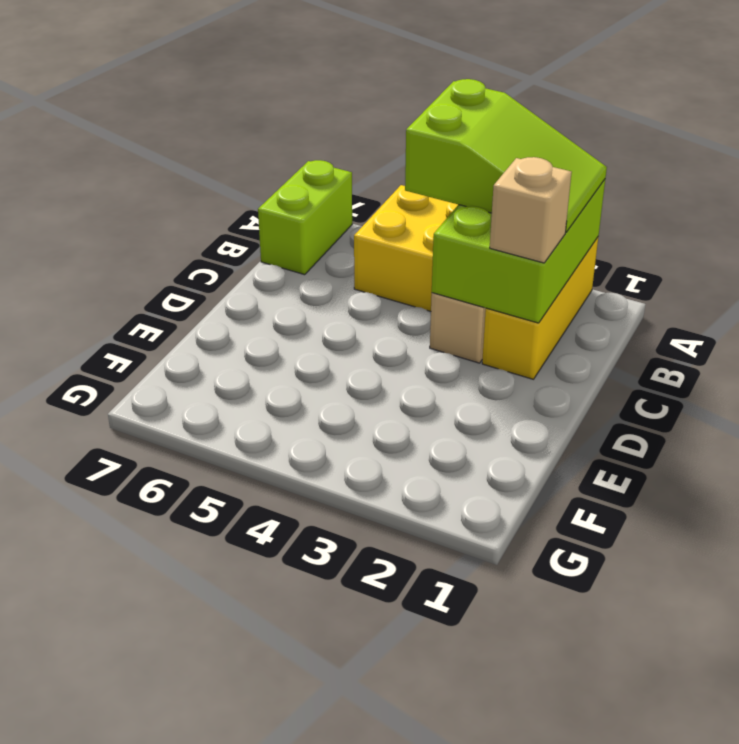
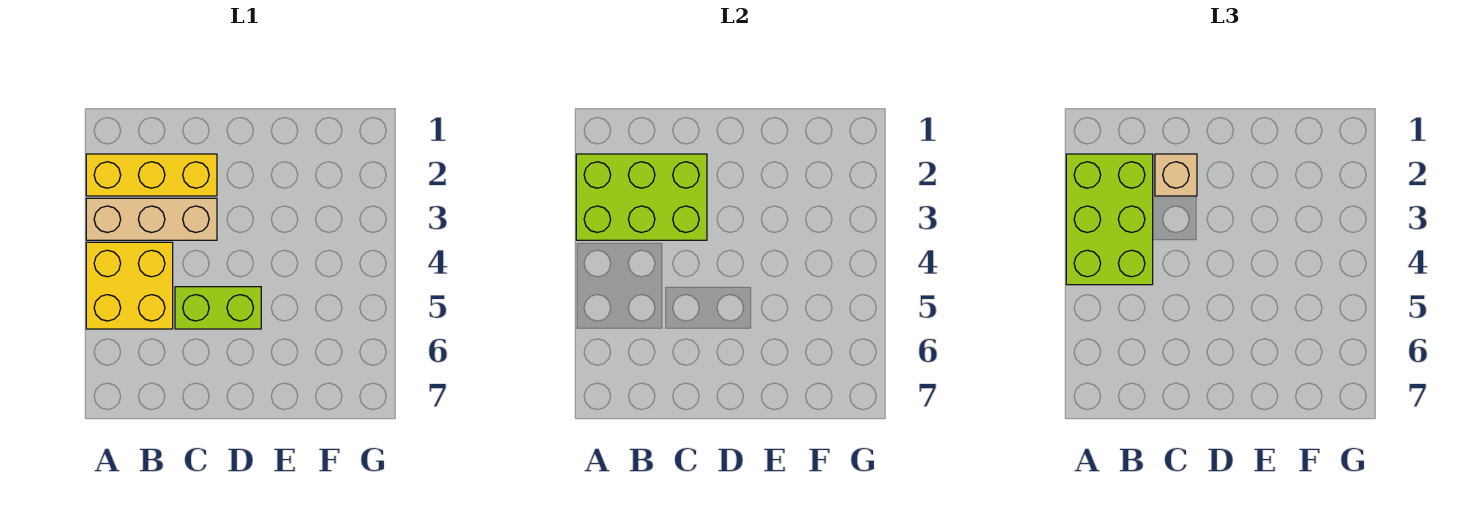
lime slope A2:B4 level 3 top 4 -> lime brick A2:B4 level 3
lime brick A7:B7 level 1 -> lime brick C5:D5 level 1

